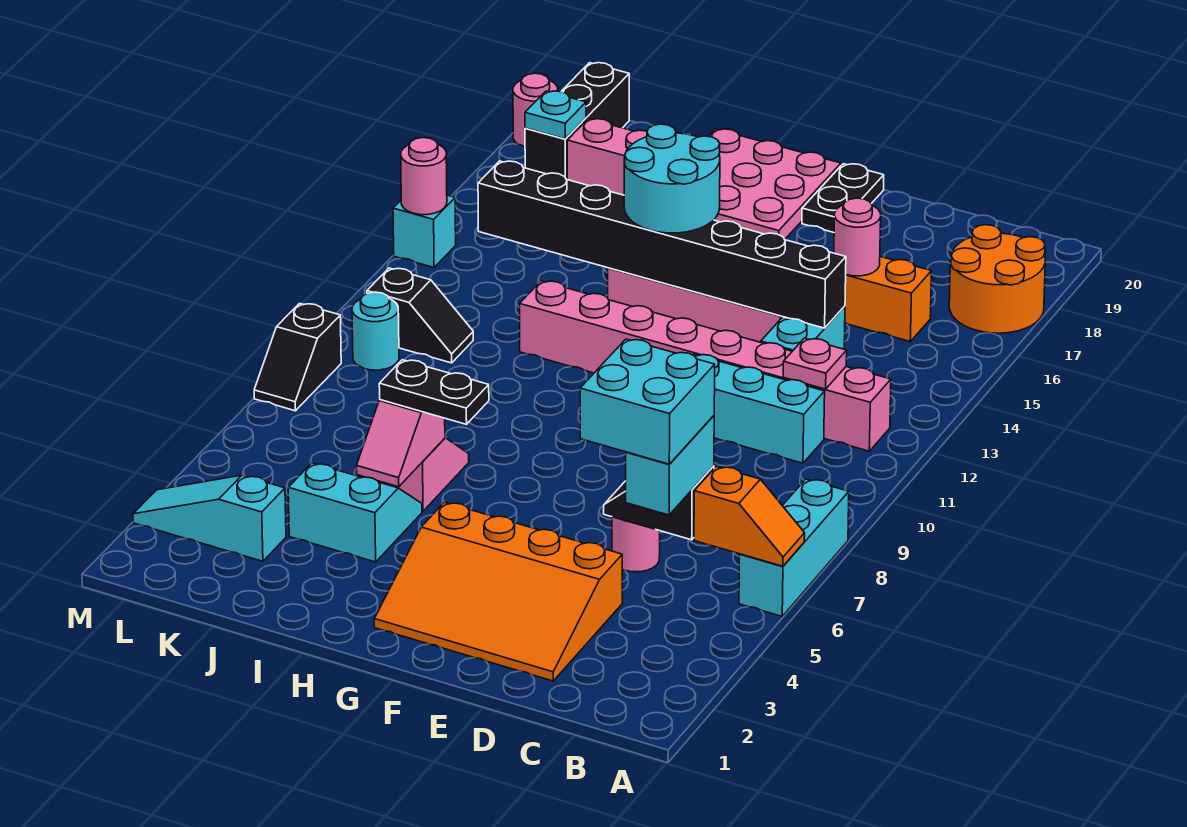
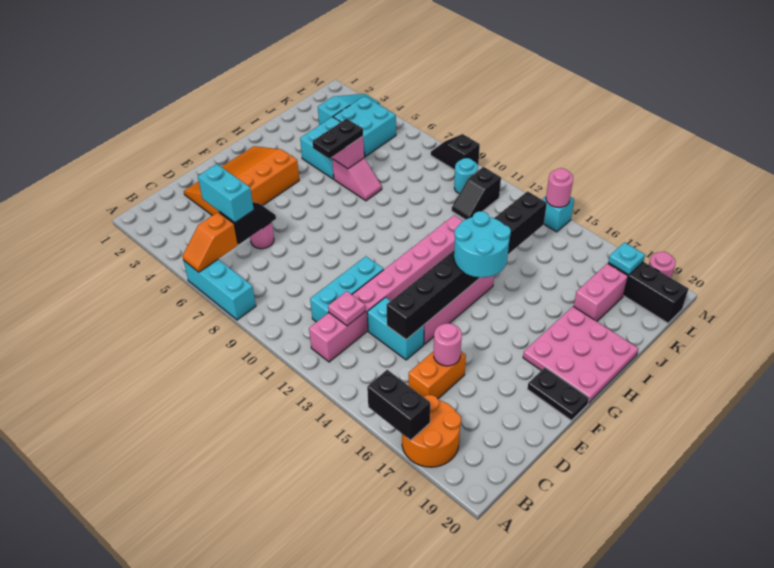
none -> black brick A16:A17 level 2
cyan brick C5:D6 level 4 -> cyan brick K4:L5 level 1

